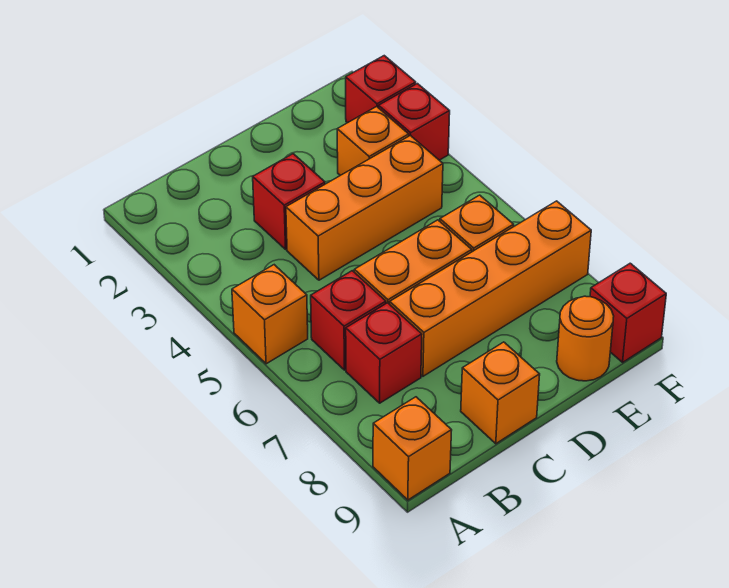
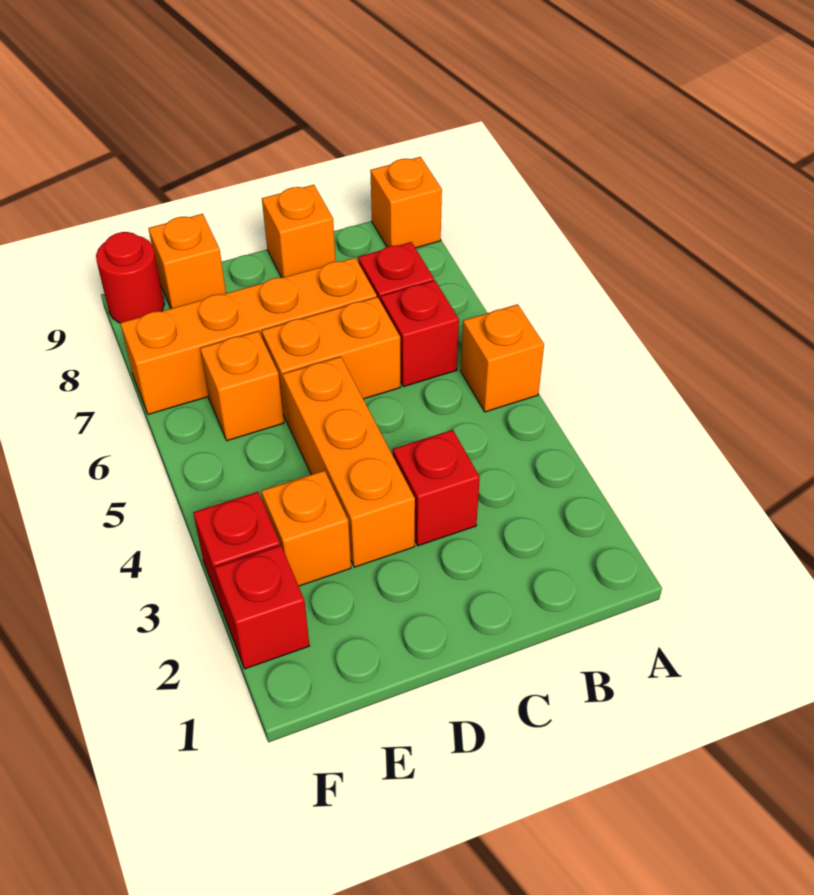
orange brick C4:E4 level 1 -> orange brick D3:D5 level 1
orange round brick E9 level 1 -> orange brick E9 level 1
red brick F9 level 1 -> red round brick F9 level 1

